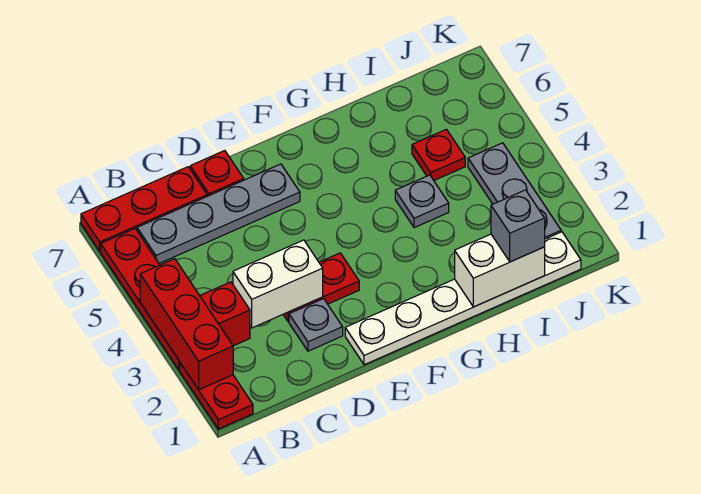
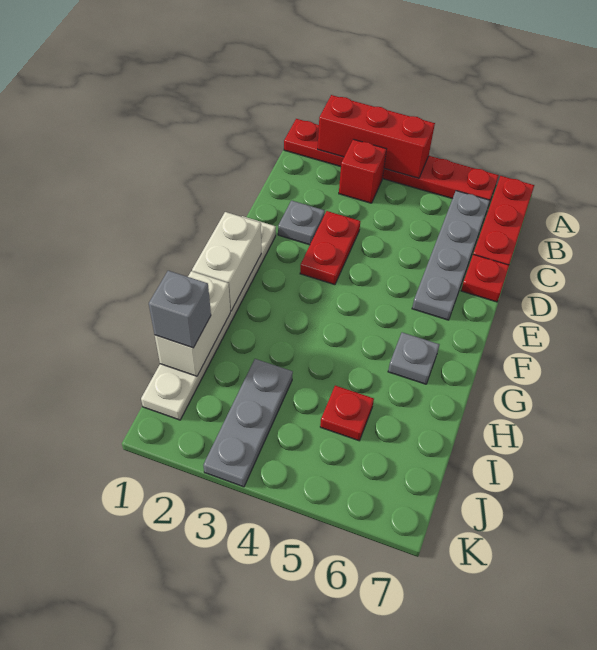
white brick C3:D3 level 2 -> white brick F1:G1 level 2
grey plate H4 level 1 -> grey plate G6 level 1
grey plate J2:J4 level 1 -> grey plate I3:K3 level 1

